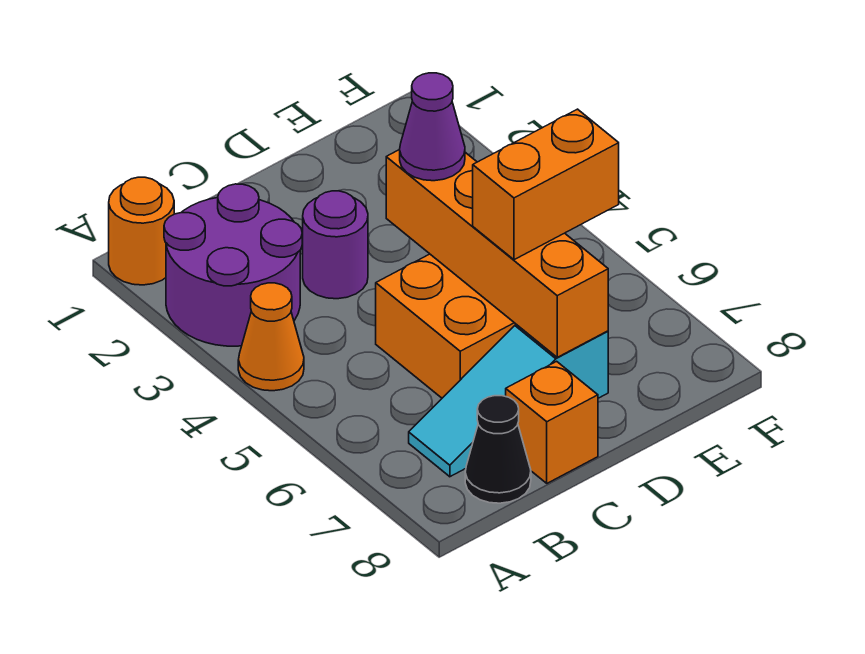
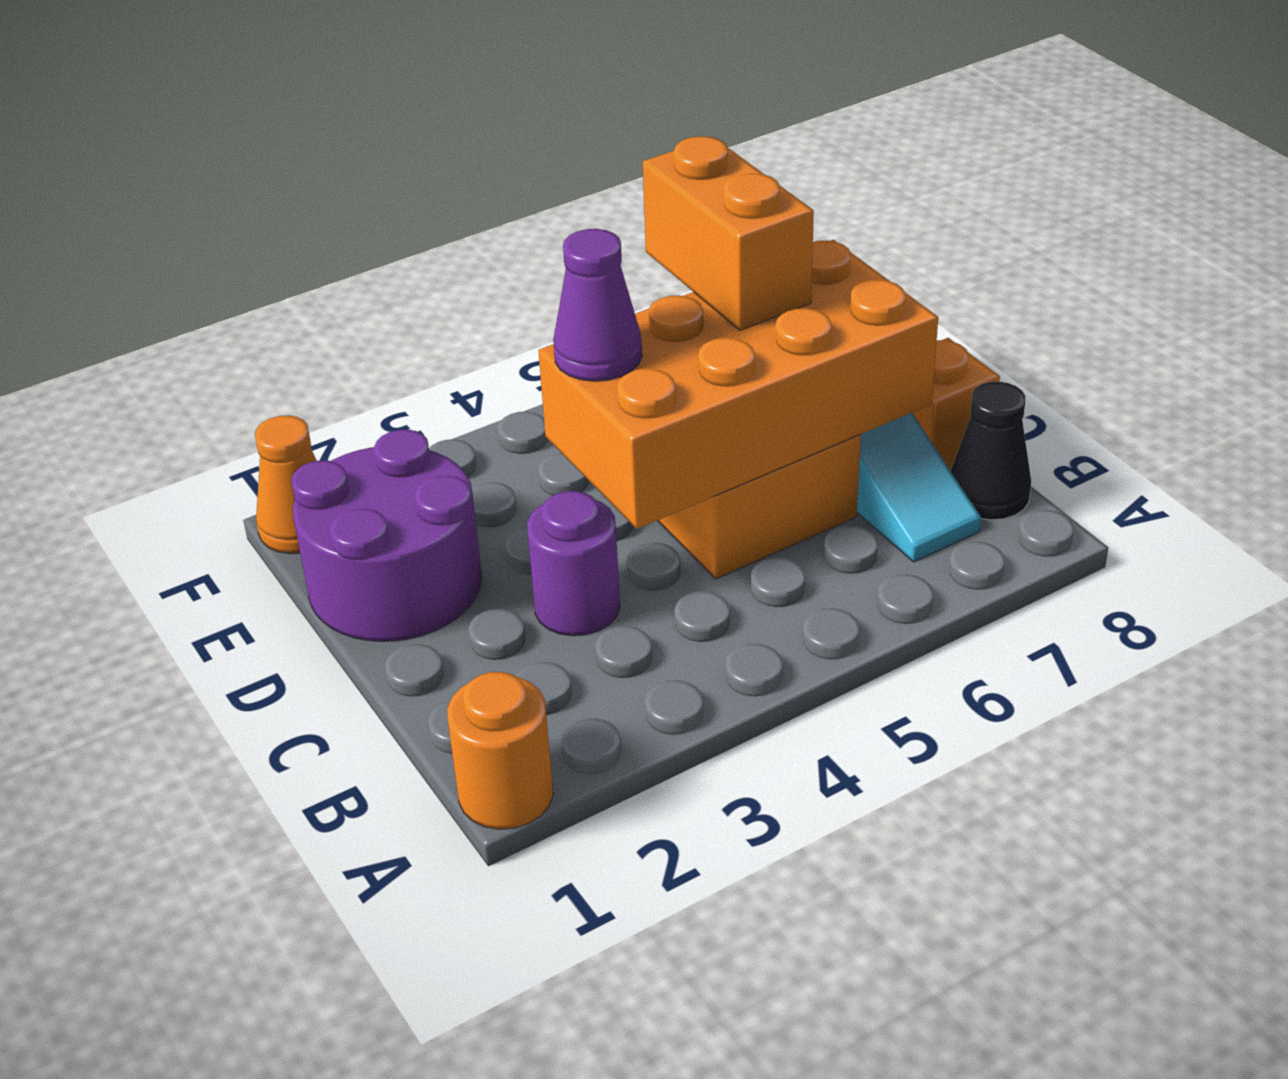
purple round brick A2:B3 level 1 -> purple round brick D1:E2 level 1
orange cone A4 level 1 -> orange cone F1 level 1
orange brick D4:D7 level 2 -> orange brick C4:D7 level 2

